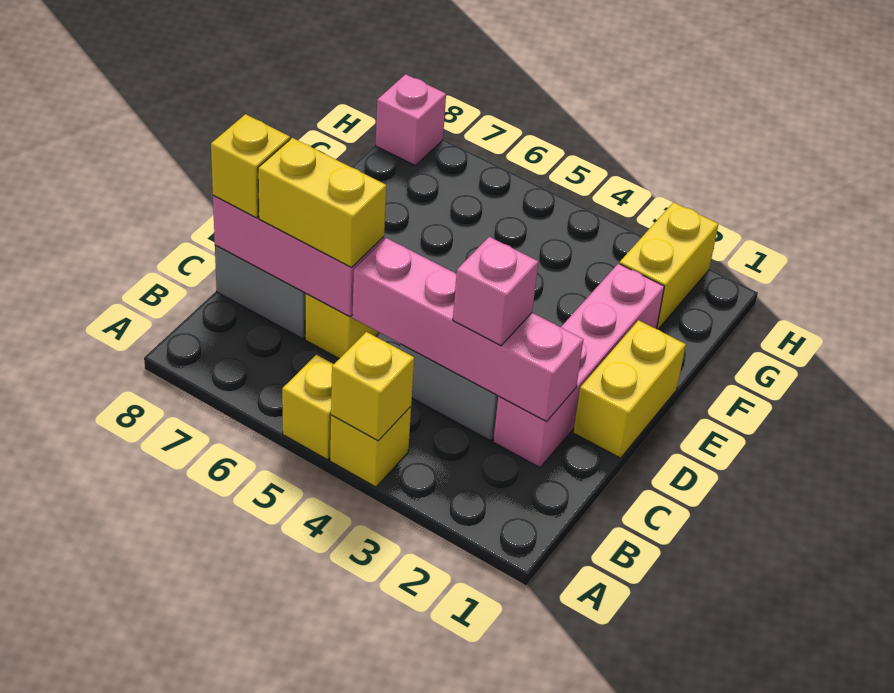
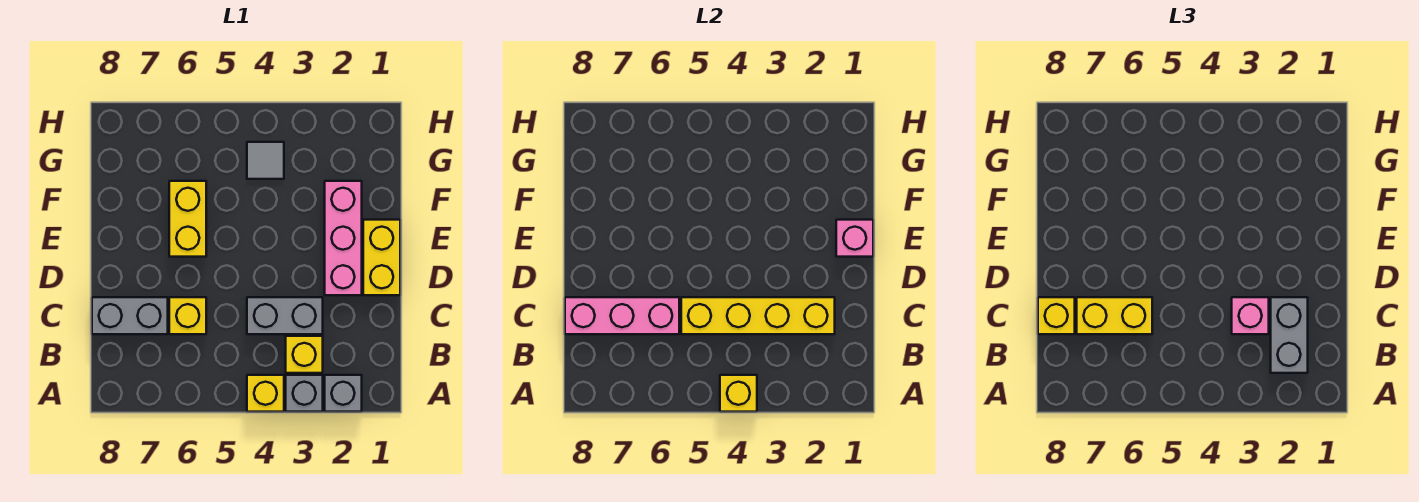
none -> grey brick A2 level 1
none -> grey brick A3 level 1
yellow brick A5 level 1 -> yellow brick B3 level 1
none -> grey brick B2:C2 level 3
pink brick C2:F2 level 1 -> pink brick D2:F2 level 1
pink brick C2:C5 level 2 -> yellow brick C2:C5 level 2
yellow brick G2:H2 level 1 -> yellow brick E6:F6 level 1
none -> grey tile G4 level 1
pink brick H8 level 1 -> pink brick E1 level 2

